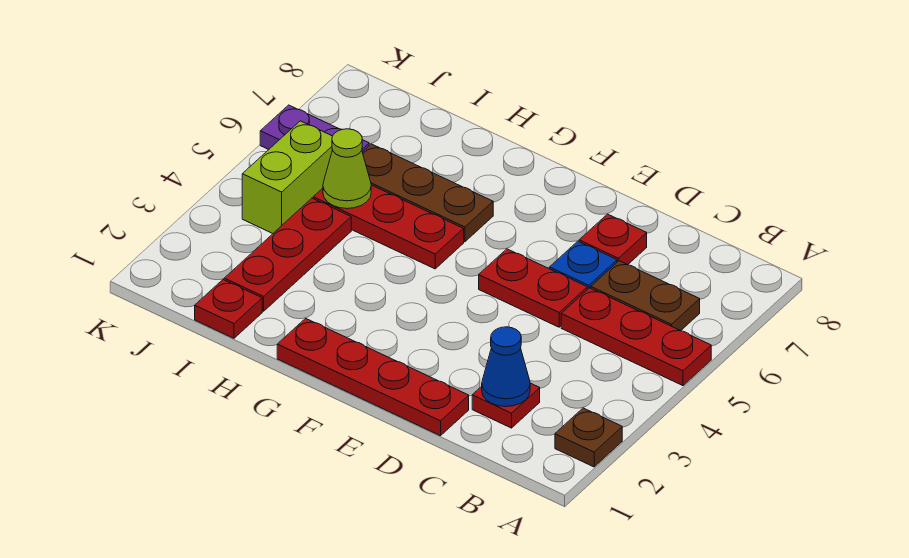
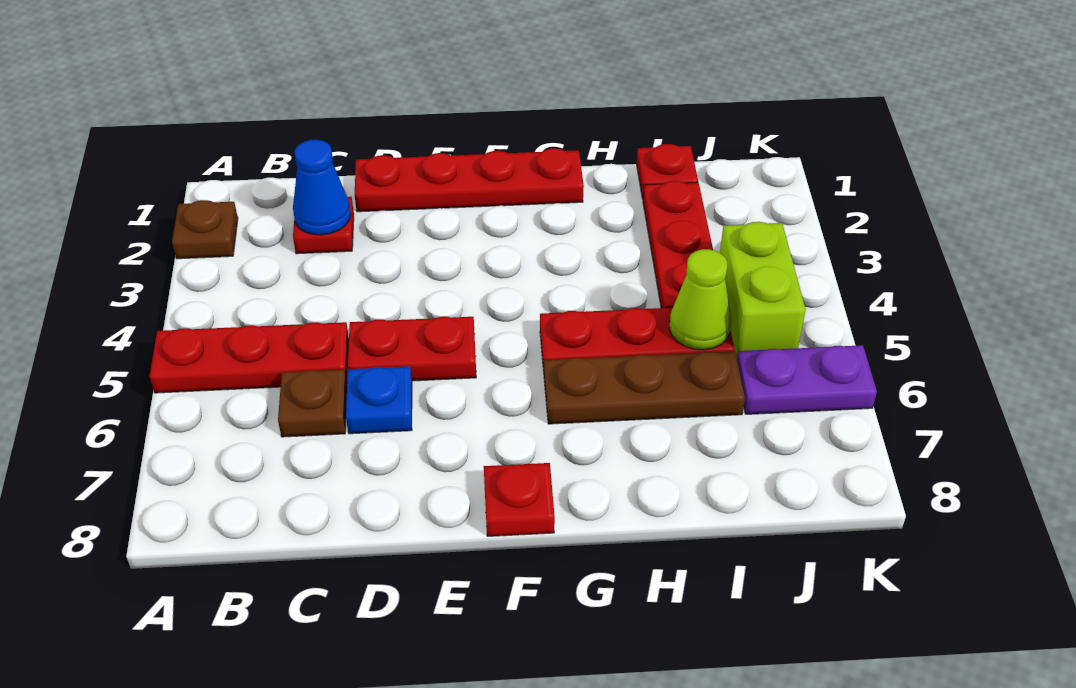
brown plate B6:C6 level 1 -> brown plate C6 level 1
red plate D7 level 1 -> red plate F8 level 1

